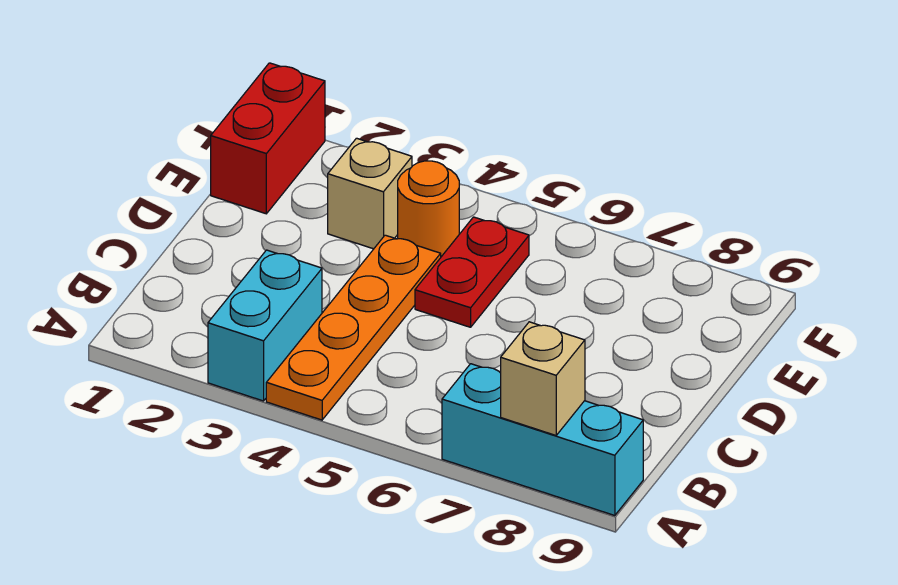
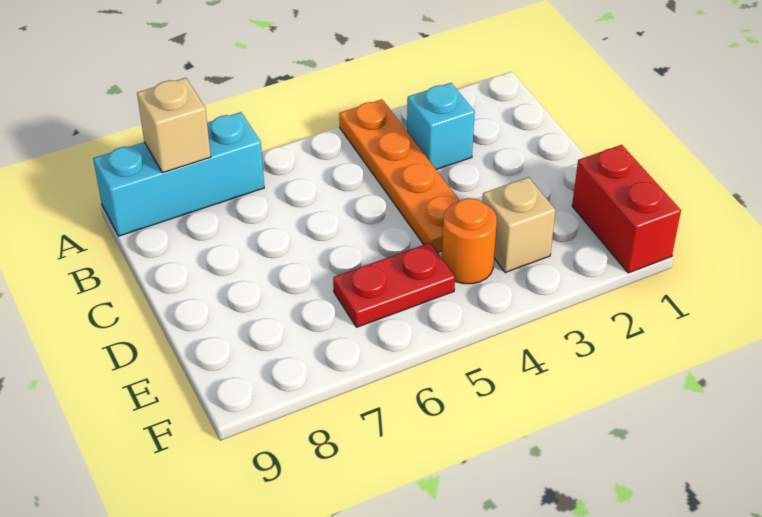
cyan brick A3:B3 level 1 -> cyan brick B3 level 1
red plate D5:E5 level 1 -> red plate E5:E6 level 1

